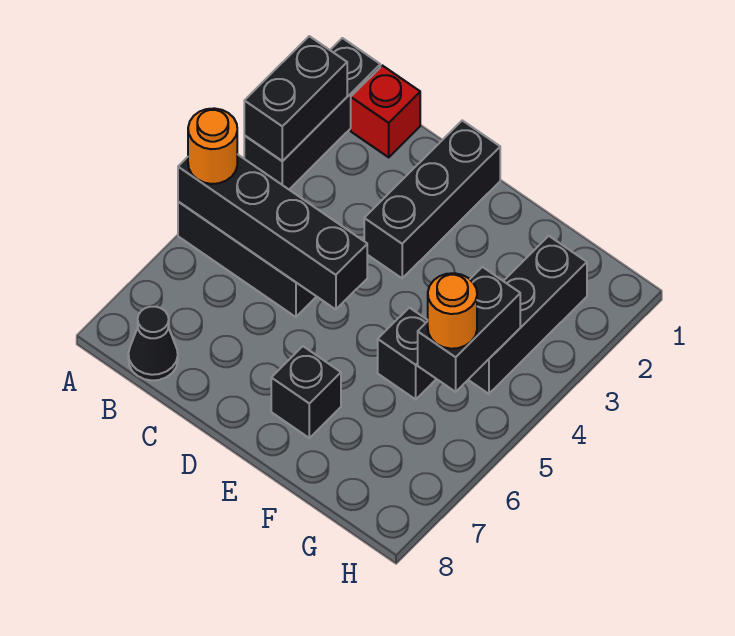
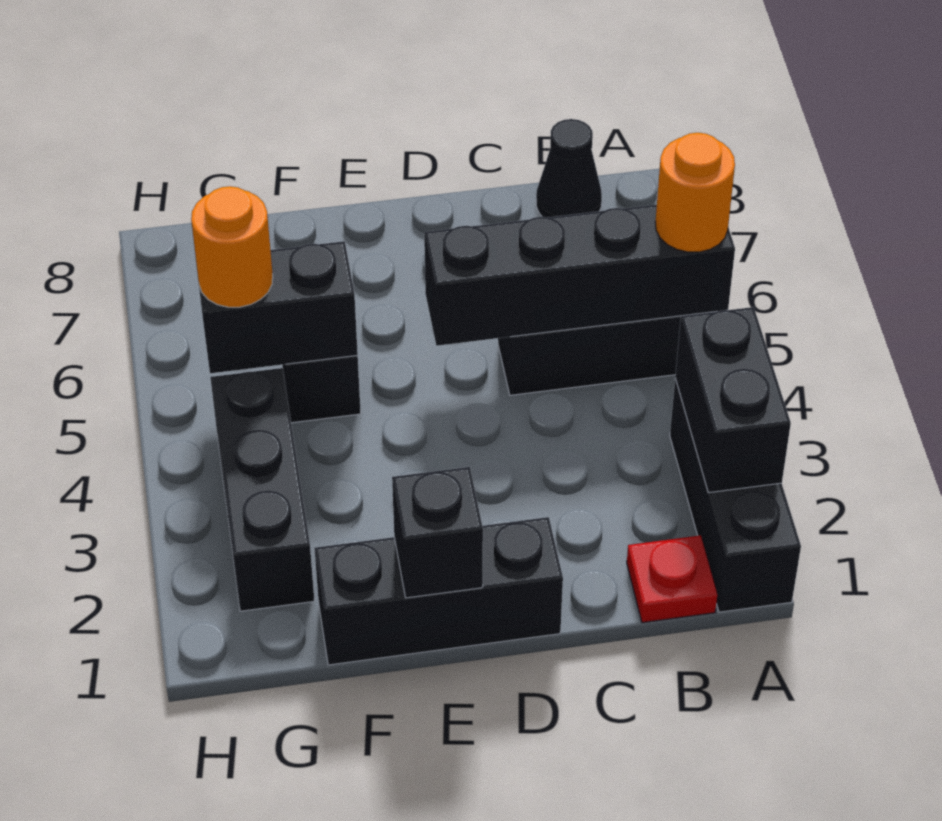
red brick B1 level 1 -> red plate B1 level 1
black brick D1:D3 level 1 -> black brick D1:F1 level 1
black brick E7 level 1 -> black brick E1 level 2
black brick G4:G5 level 2 -> black brick F5:G5 level 2

